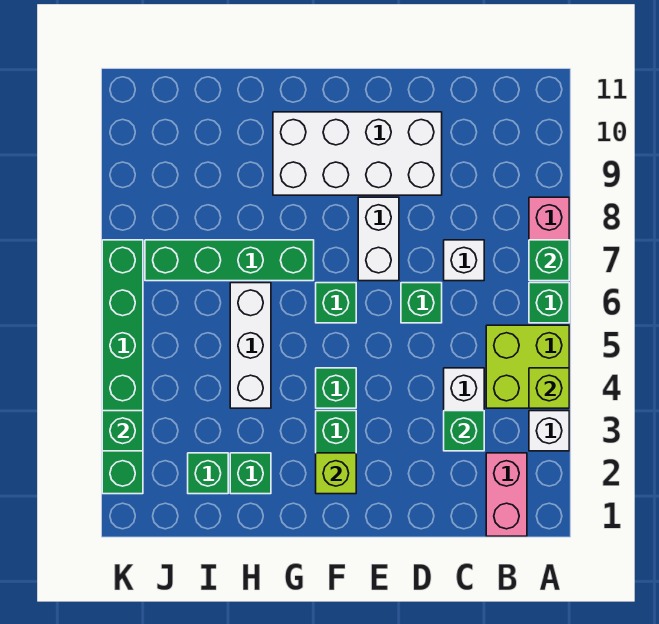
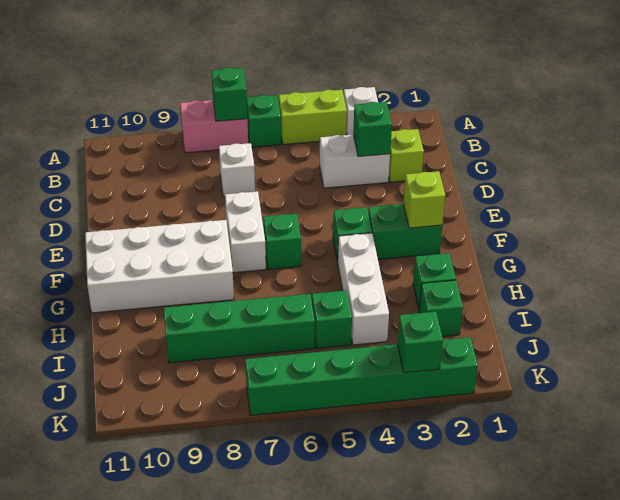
lime brick A4:B5 level 1 -> lime brick A4:A5 level 1
lime brick A4 level 2 -> lime brick C2 level 1
pink brick B1:B2 level 1 -> none
green brick D6 level 1 -> green brick I5 level 1
white brick D9:G10 level 1 -> white brick F8:G11 level 1
white brick E7:E8 level 1 -> white brick E7:F7 level 1
green brick G7:J7 level 1 -> green brick I6:I9 level 1
white brick H4:H6 level 1 -> white brick G4:I4 level 1

